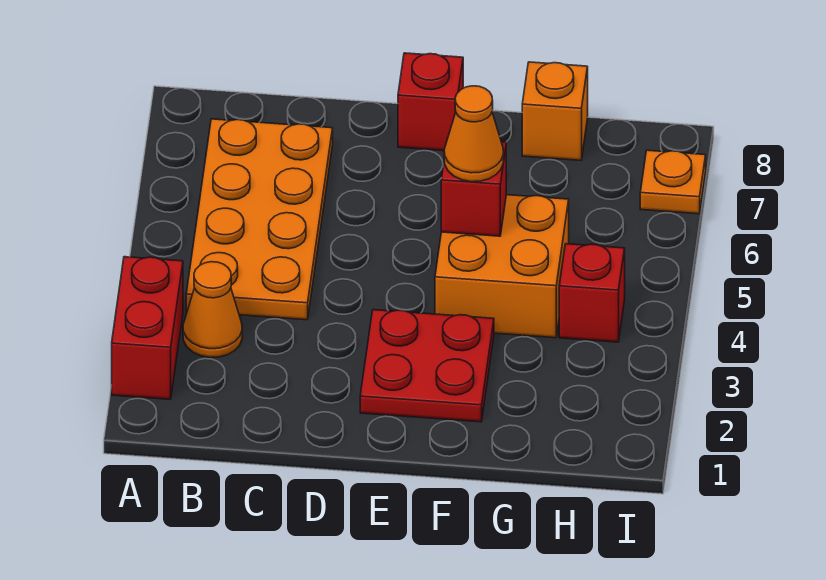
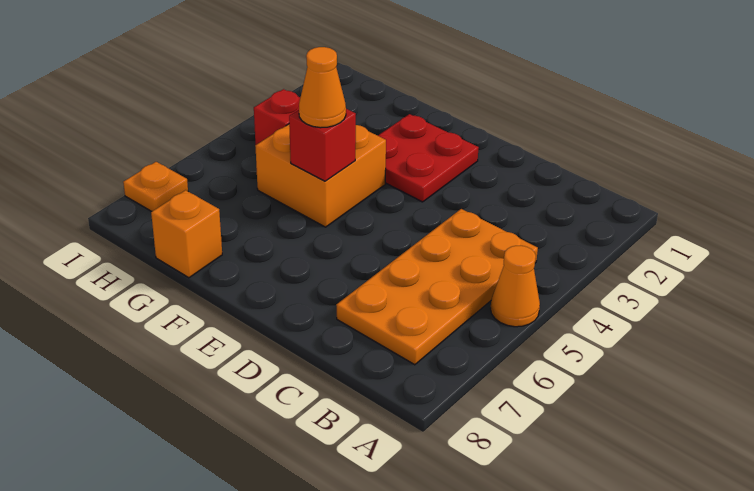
red brick A2:A3 level 1 -> none
orange cone B3 level 1 -> orange cone A5 level 1
red brick E8 level 1 -> none

